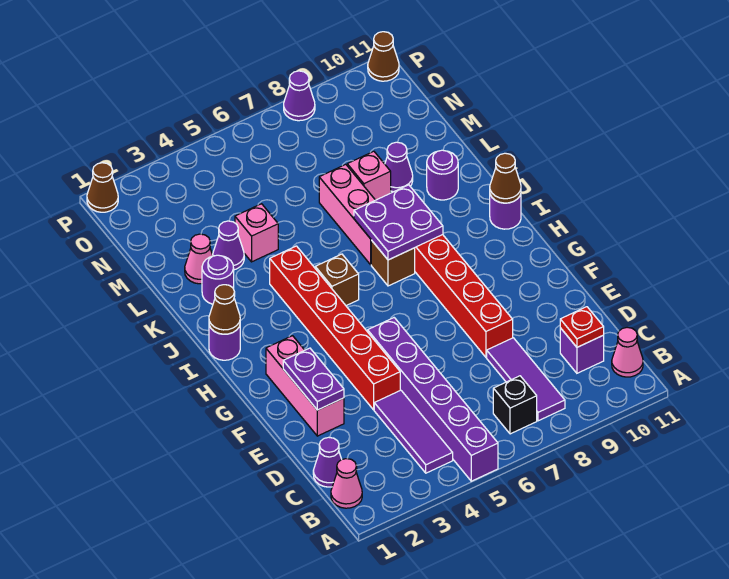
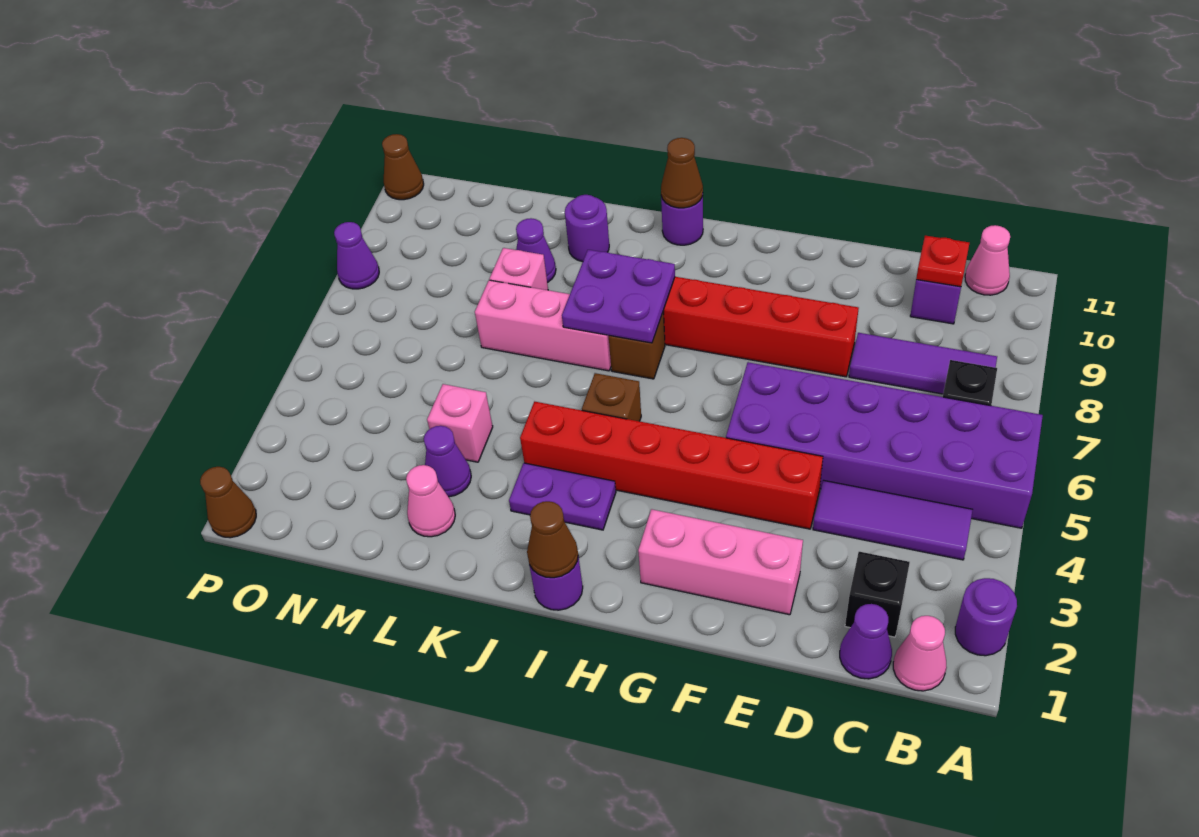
purple brick A5:F5 level 1 -> purple brick A5:F6 level 1
none -> black brick C2 level 1
purple plate E2:F2 level 2 -> purple plate I3:J3 level 1
purple round brick K2 level 1 -> purple round brick A2 level 1

